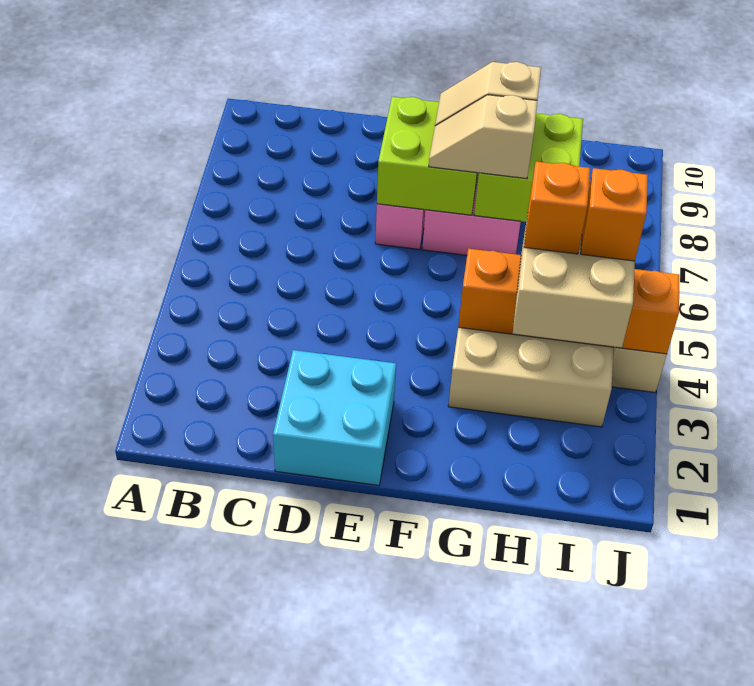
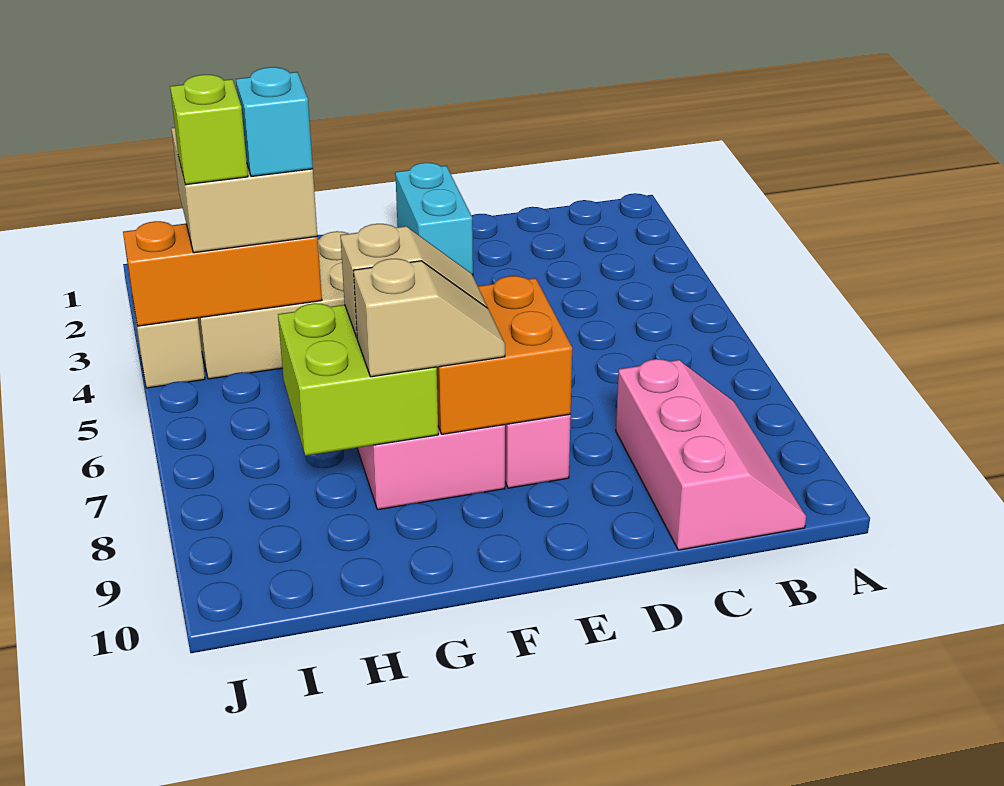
none -> pink slope B8:C10 level 1 top C
cyan brick D1:E2 level 1 -> cyan brick E1:E2 level 1
lime brick E7:F8 level 2 -> orange brick E7:F8 level 2
orange brick G4:J4 level 2 -> orange brick H4:J4 level 2
orange brick H4 level 4 -> cyan brick H4 level 4
orange brick I4 level 4 -> lime brick I4 level 4

